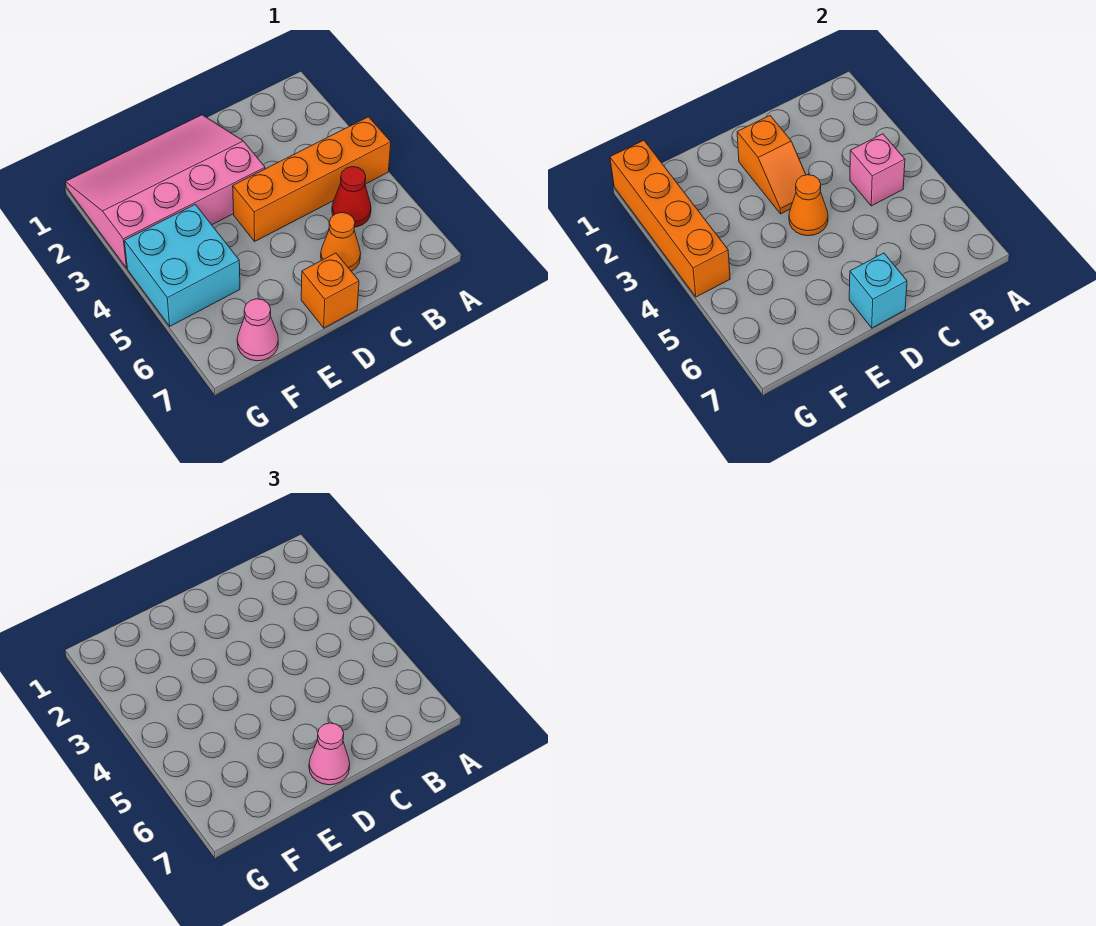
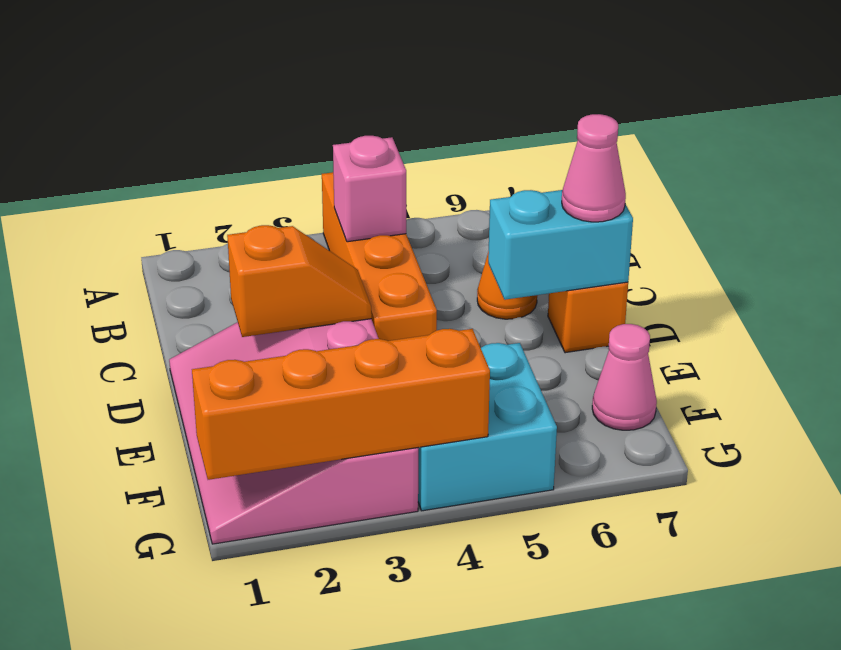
red cone B5 level 1 -> none
orange cone D4 level 2 -> none
cyan brick D7 level 2 -> cyan brick D6:D7 level 2

